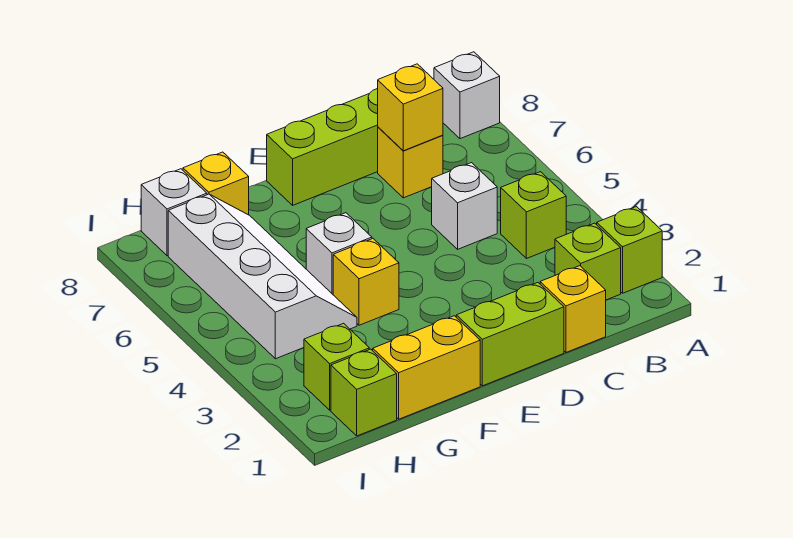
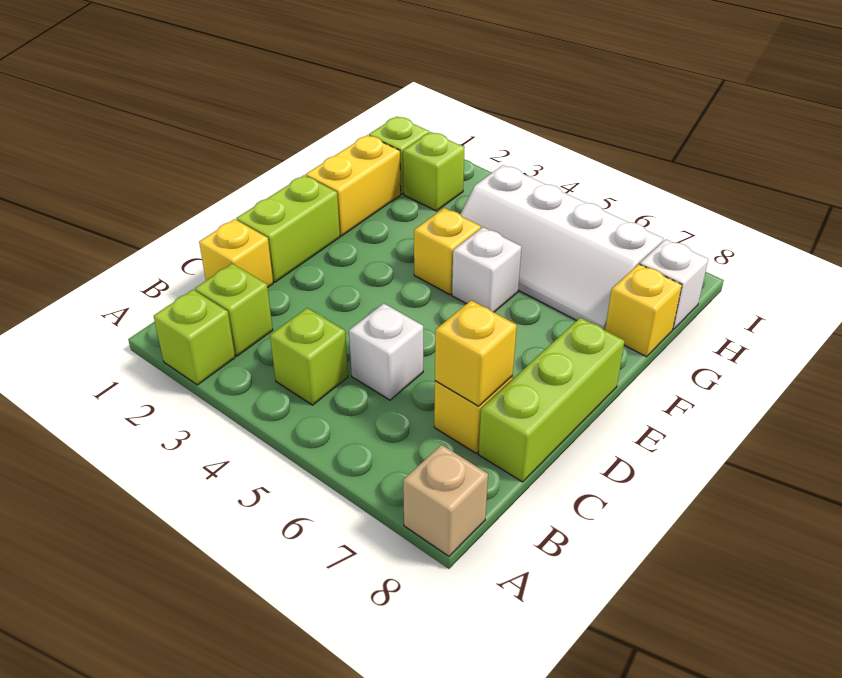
white brick A8 level 1 -> tan brick A8 level 1

